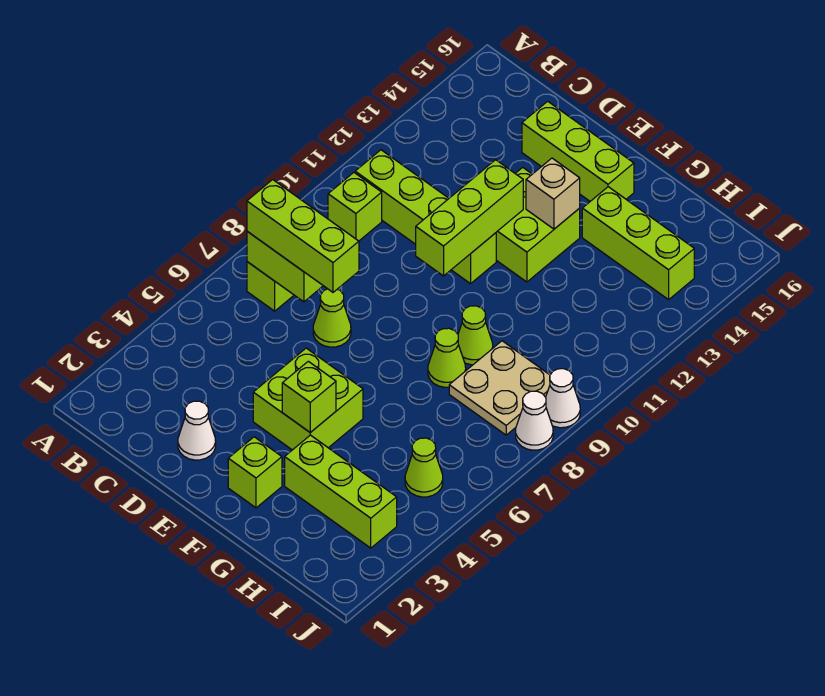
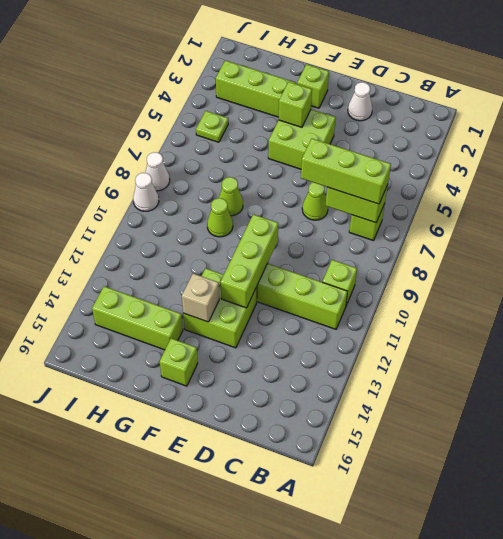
lime brick D15:F15 level 1 -> lime brick F15 level 1
tan plate H8:I9 level 1 -> none
lime cone I5 level 1 -> lime plate I5 level 1

